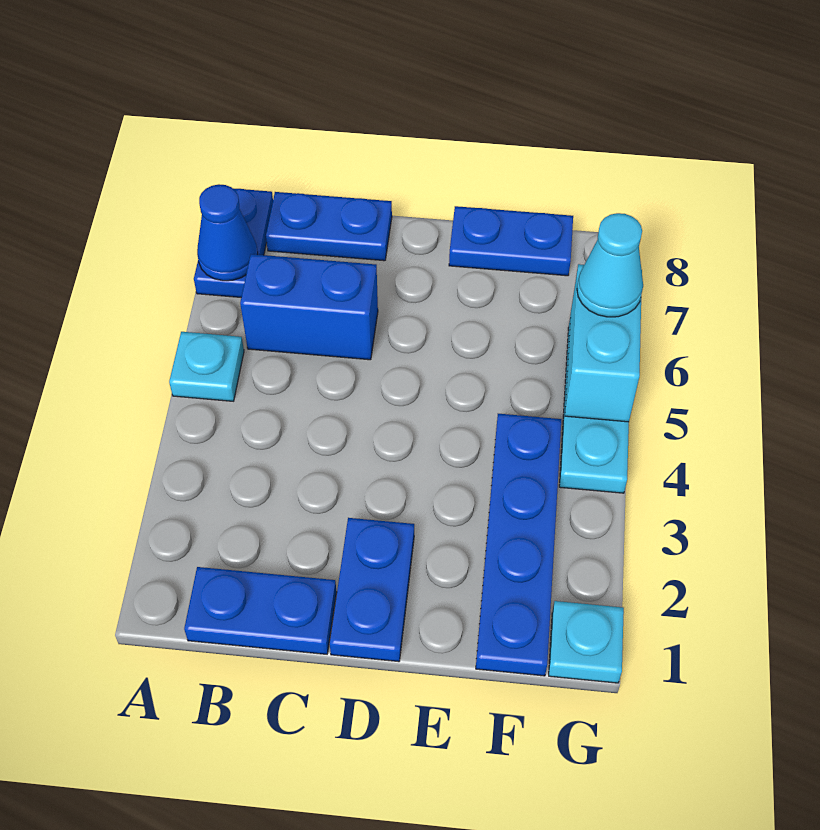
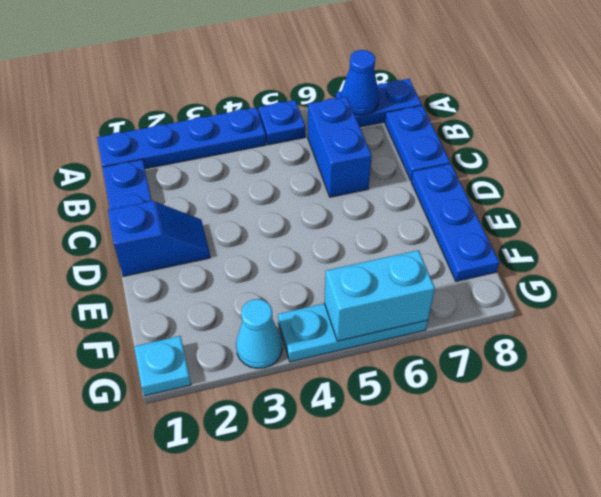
cyan plate A5 level 1 -> blue plate A5 level 1
blue plate D1:D2 level 1 -> blue slope D1:D2 level 1 top 1
blue plate E8:F8 level 1 -> blue plate D8:F8 level 1
blue plate F1:F4 level 1 -> blue plate A1:A4 level 1
cyan cone G6 level 3 -> cyan cone G3 level 1

